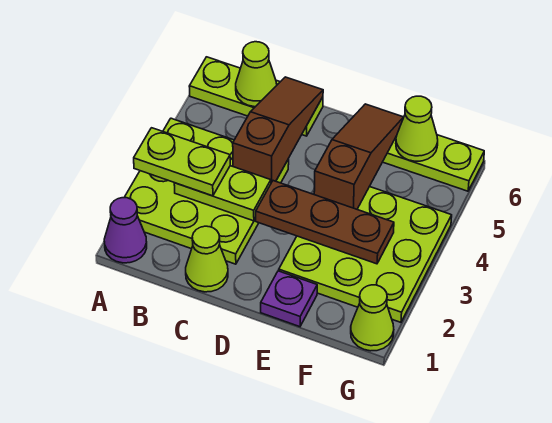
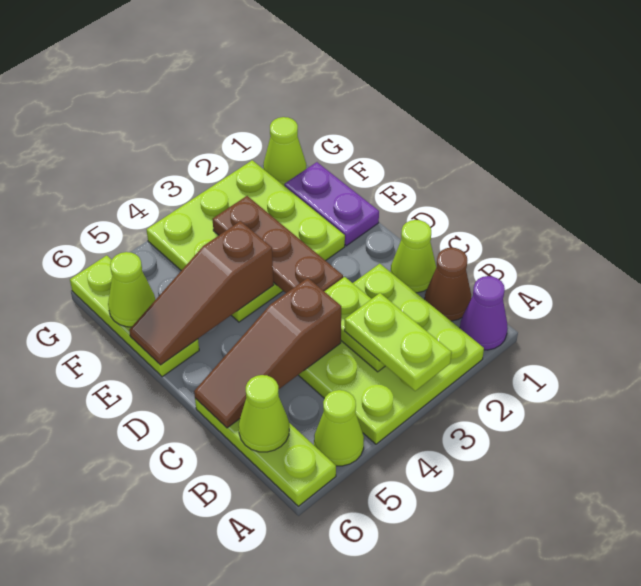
none -> lime cone A5 level 1
none -> brown cone B1 level 1
purple plate E1 level 1 -> purple plate E1:F1 level 1

